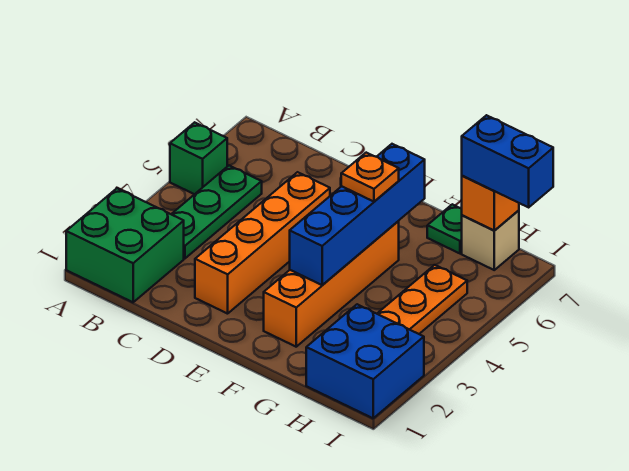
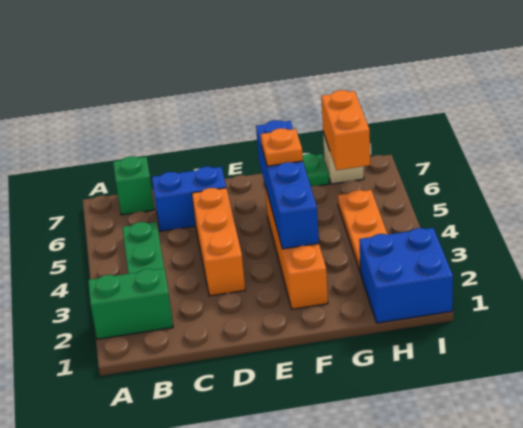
green brick A1:B2 level 1 -> green brick A2:B2 level 1
green brick A5 level 1 -> green brick B7 level 1
orange brick D2:D5 level 1 -> orange brick D3:D5 level 1
orange brick H7 level 2 -> orange brick H6:H7 level 2
blue brick H7:I7 level 3 -> blue brick C6:D6 level 1

